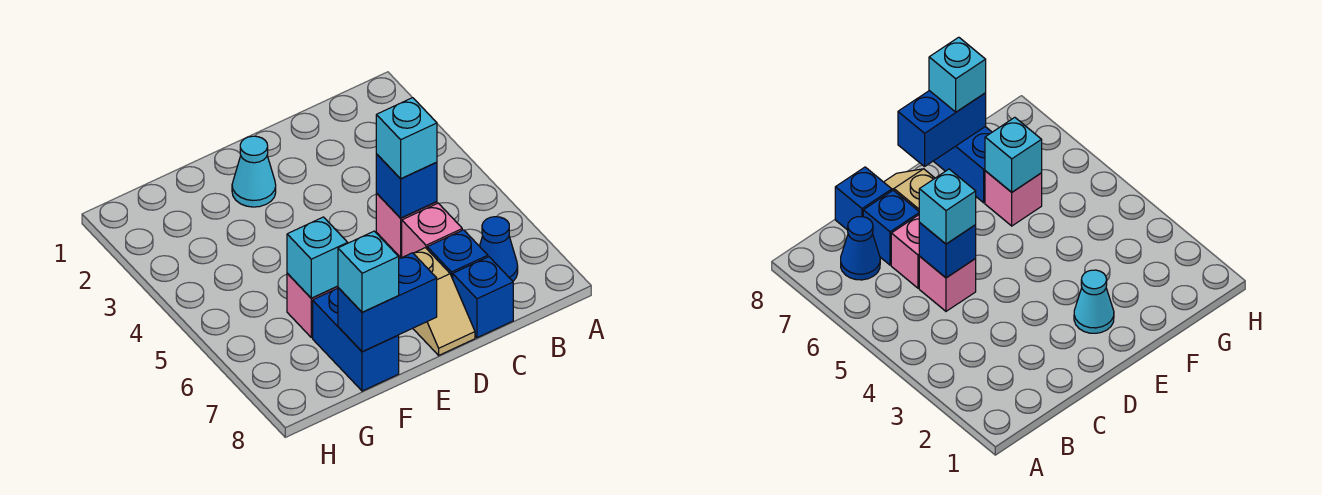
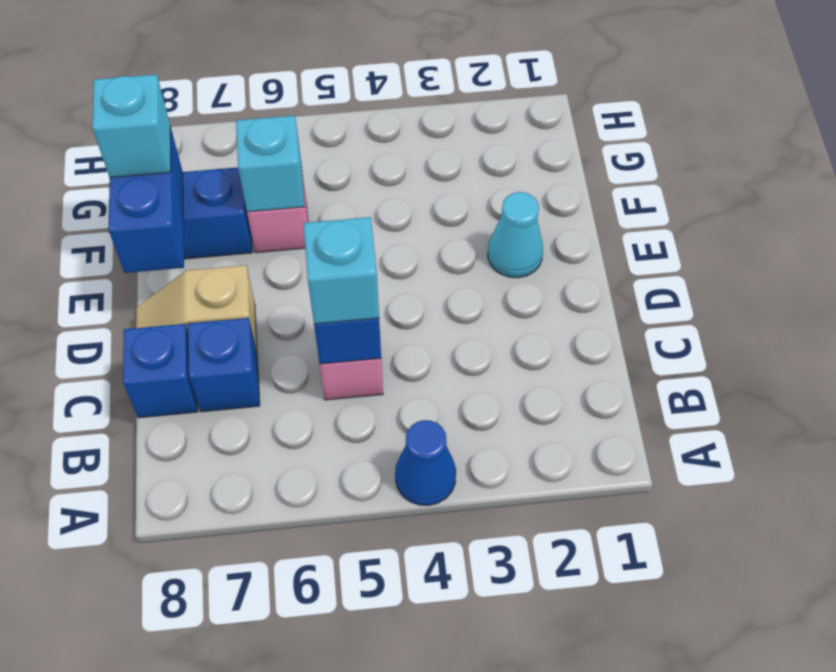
blue cone B7 level 1 -> blue cone A4 level 1
pink brick C6 level 1 -> none

